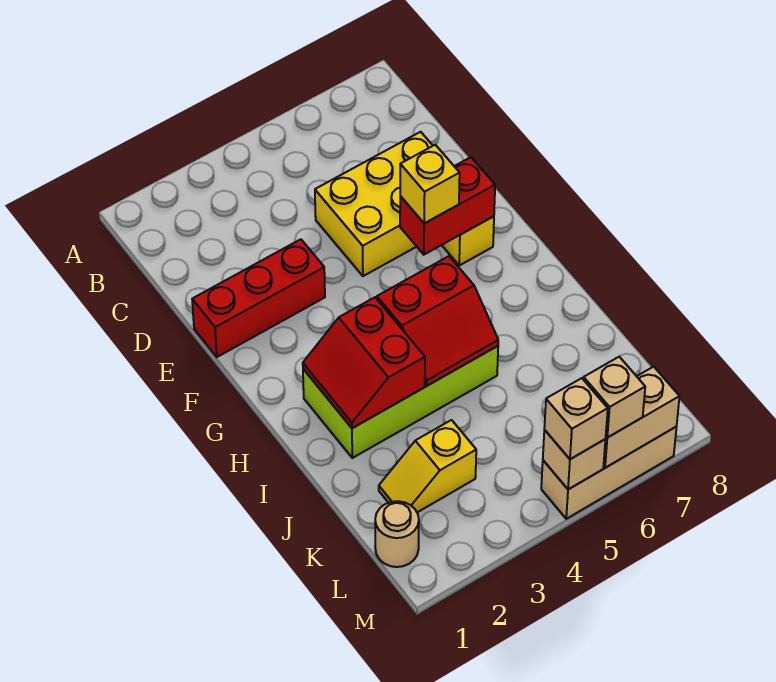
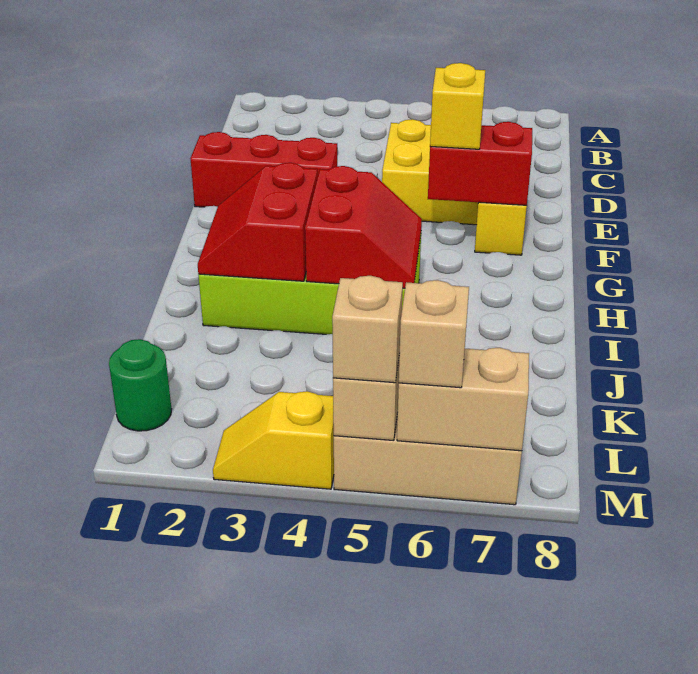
red slope H4:I5 level 2 top H -> red slope H4:I5 level 2 top 4
yellow slope K2:K3 level 1 top 3 -> yellow slope M3:M4 level 1 top 4
tan round brick L1 level 1 -> green round brick L1 level 1

